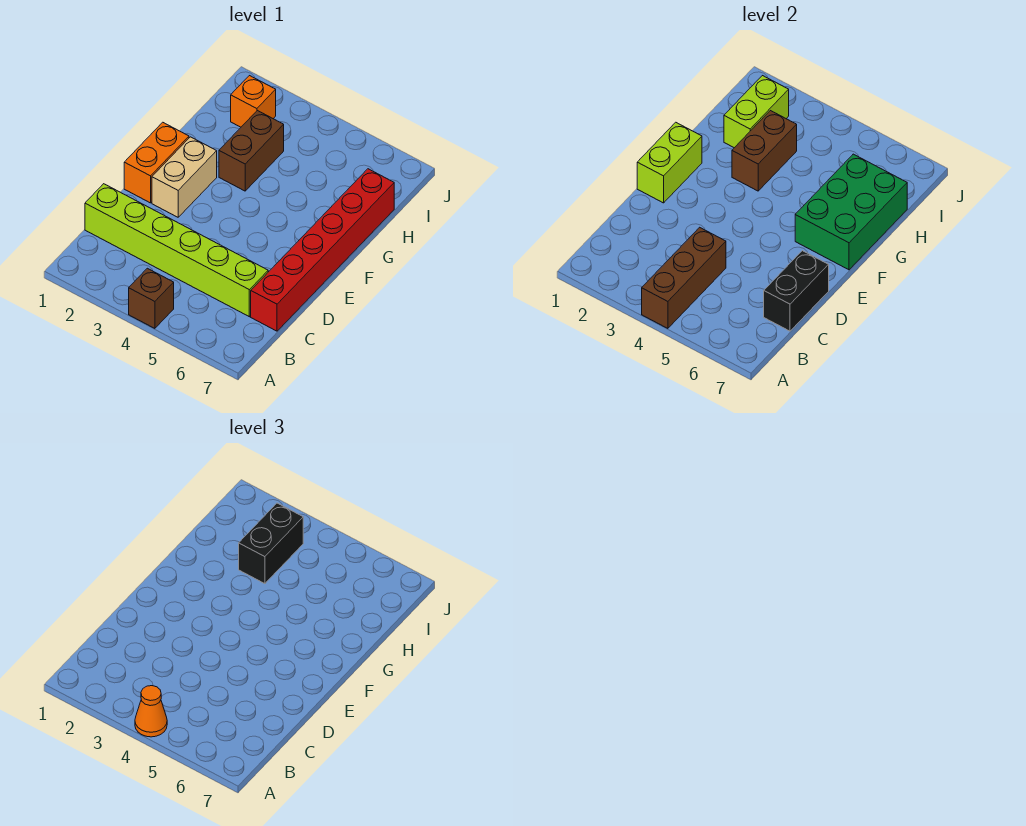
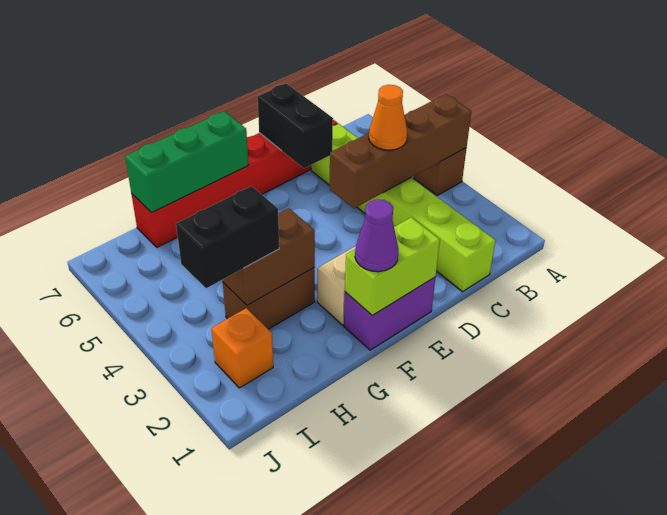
brown brick A4:C4 level 2 -> brown brick A4:D4 level 2
orange cone A4 level 3 -> orange cone C4 level 3
black brick C7:D7 level 2 -> black brick D6:D7 level 2
orange brick E1:F1 level 1 -> purple brick E1:F1 level 1
none -> purple cone F1 level 3
green brick F6:H7 level 2 -> green brick F7:H7 level 2
lime brick H2:I2 level 2 -> none

